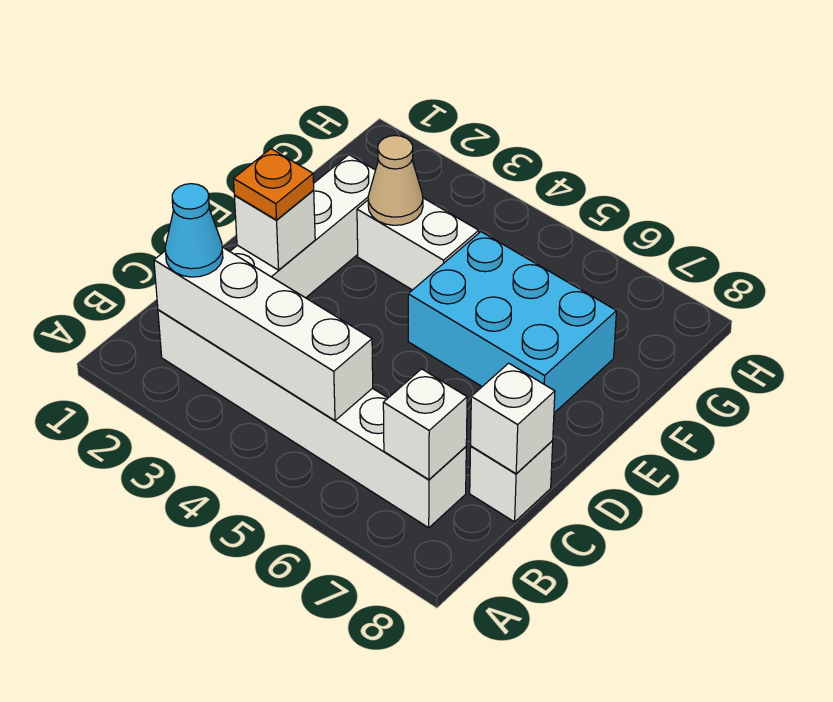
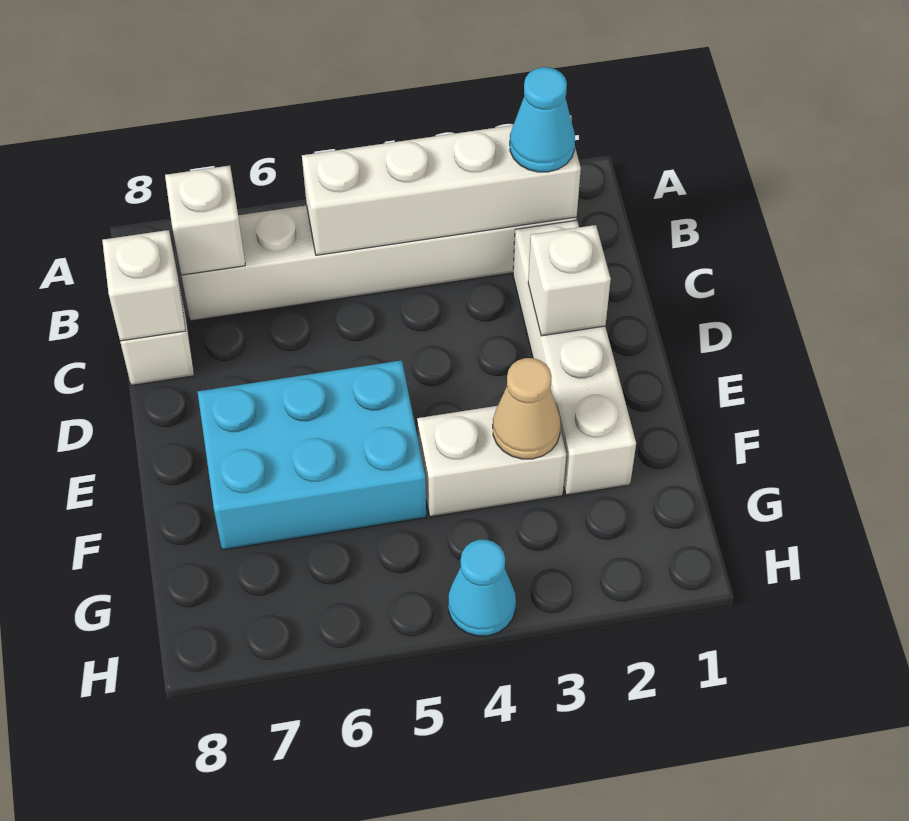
orange plate D2 level 3 -> none
none -> cyan cone H4 level 1

